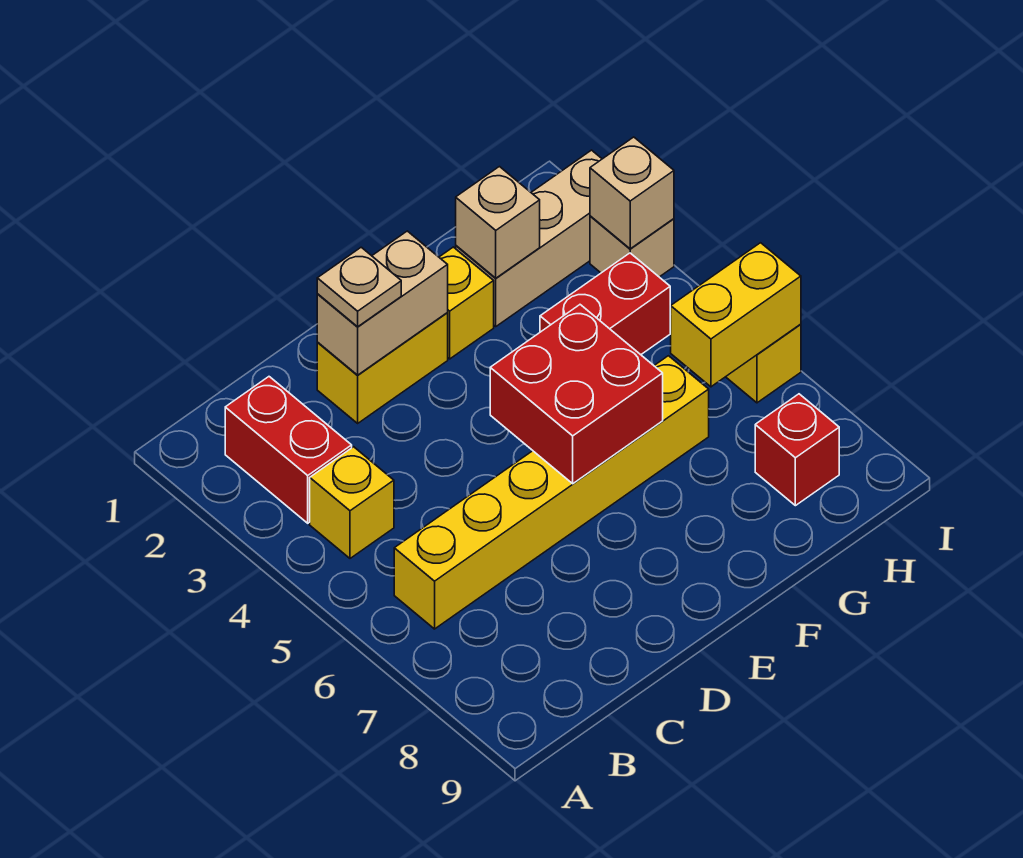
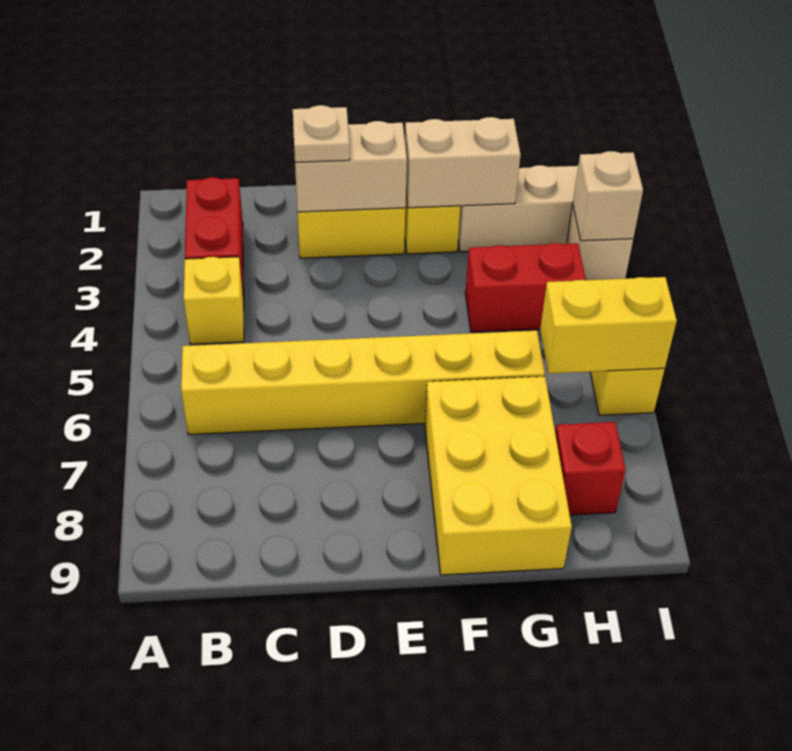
red brick E5:F6 level 2 -> none
none -> yellow brick F7:G9 level 1
tan brick G2 level 2 -> tan brick F2:G2 level 2

